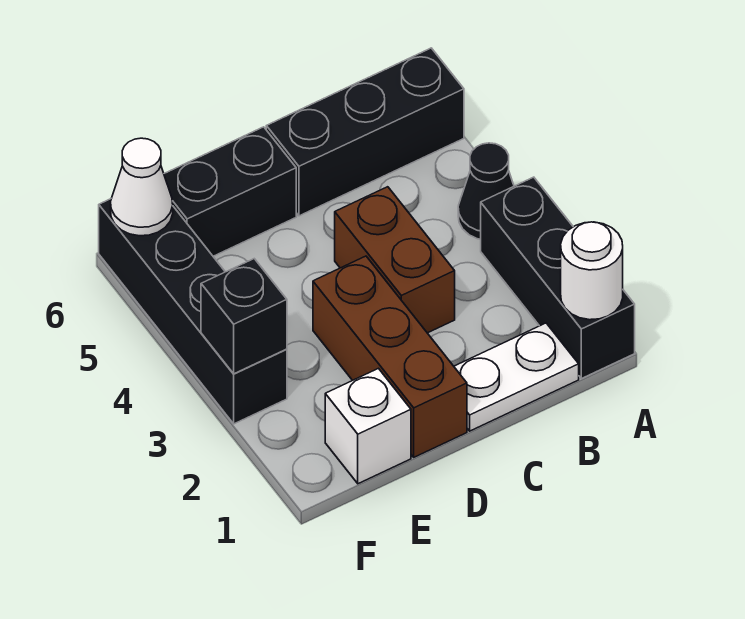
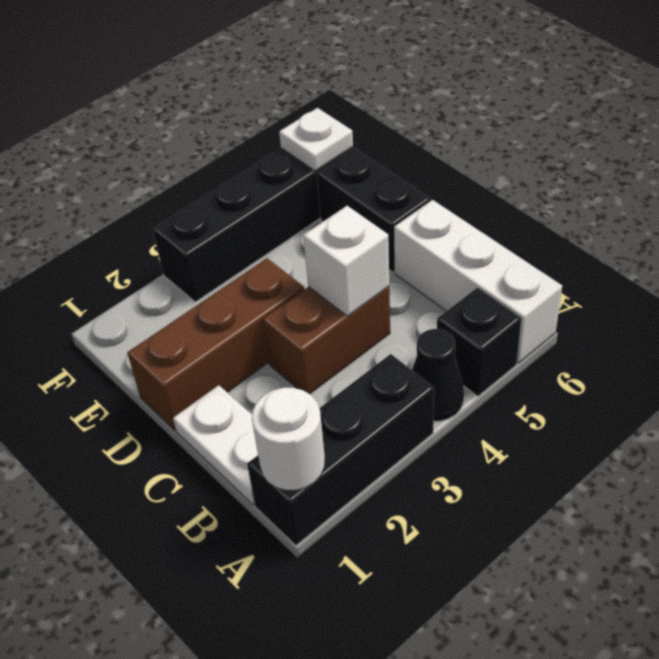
black brick A6:C6 level 1 -> white brick A6:C6 level 1
white brick E1 level 1 -> white brick C4 level 2
black brick F3 level 2 -> black brick A5 level 1
white cone F6 level 2 -> white plate F6 level 2

